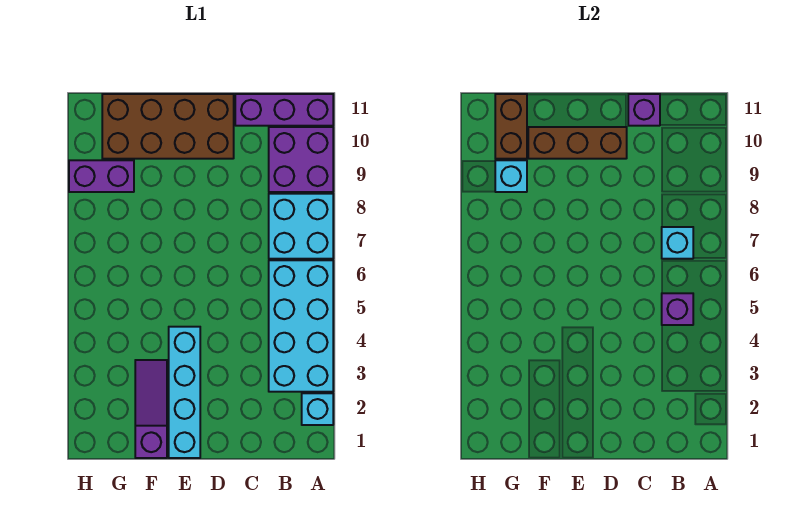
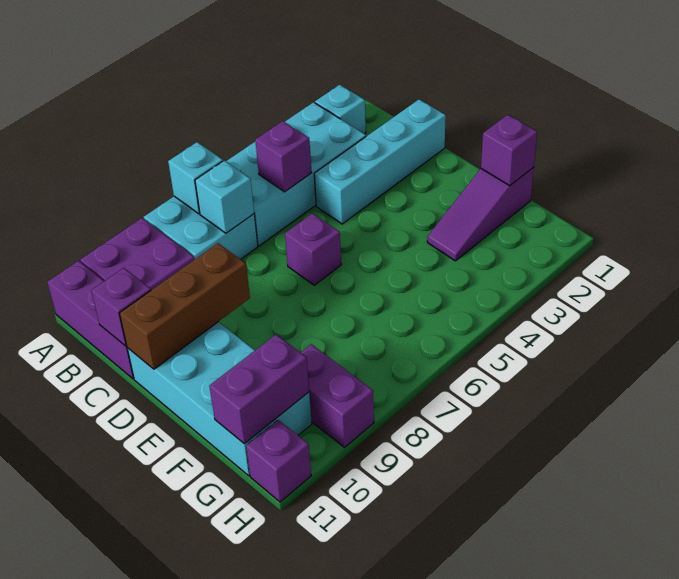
none -> purple brick D6 level 1
brown brick D10:G11 level 1 -> cyan brick D10:G11 level 1
brown brick D10:F10 level 2 -> brown brick D9:D11 level 2
cyan brick E1:E4 level 1 -> cyan brick C1:C4 level 1
none -> purple brick F1 level 2
cyan brick G9 level 2 -> cyan brick A7 level 2
brown brick G10:G11 level 2 -> purple brick G10:G11 level 2
none -> purple brick H11 level 1

